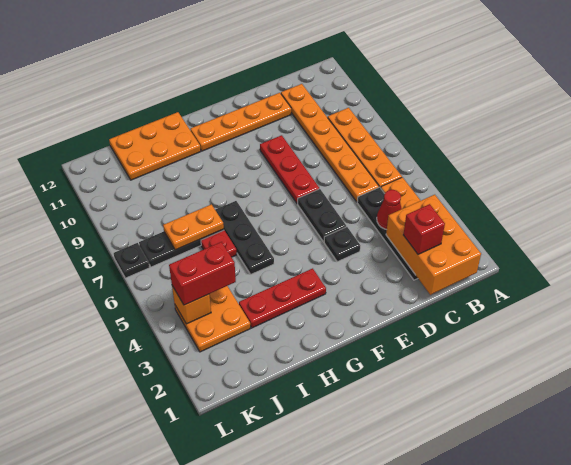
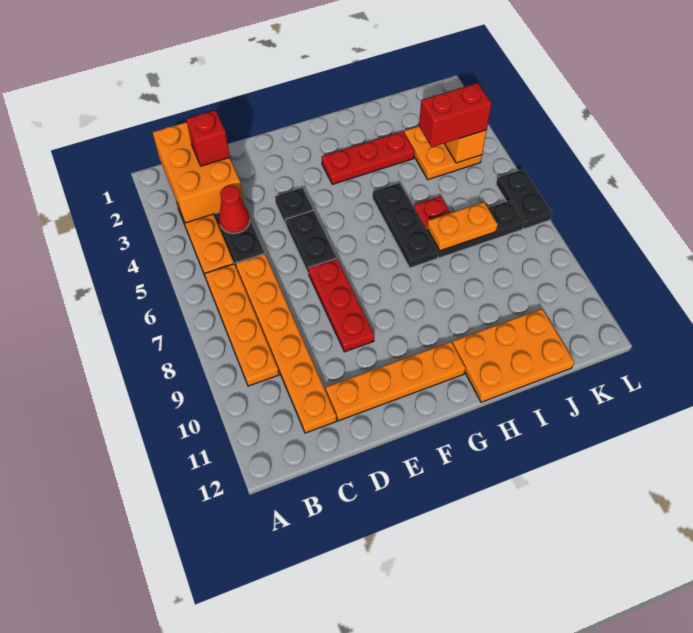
black plate L7 level 1 -> black plate L6:L7 level 1

